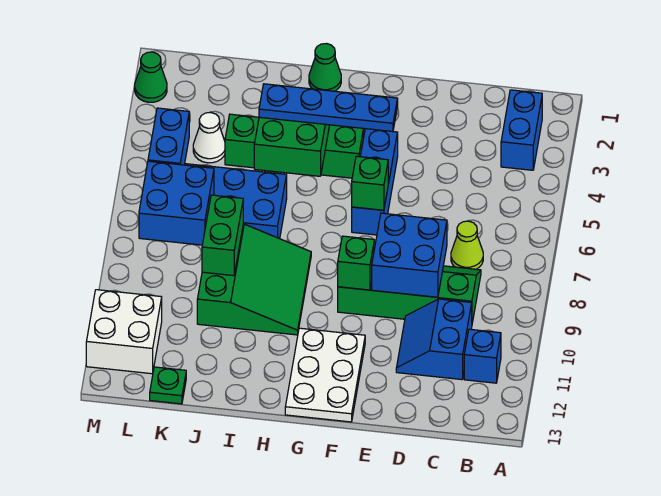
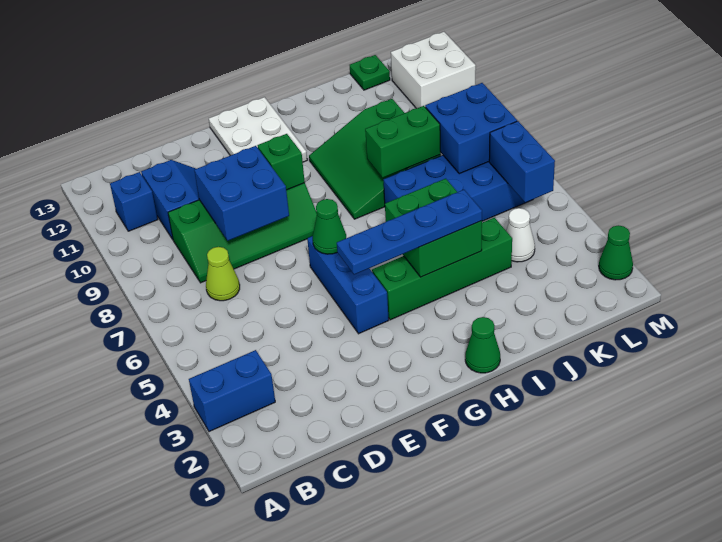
blue brick B2:B3 level 1 -> blue brick A3:B3 level 1
green brick F6 level 2 -> green cone F6 level 2
green brick J8:J9 level 2 -> green brick I8:J8 level 2

